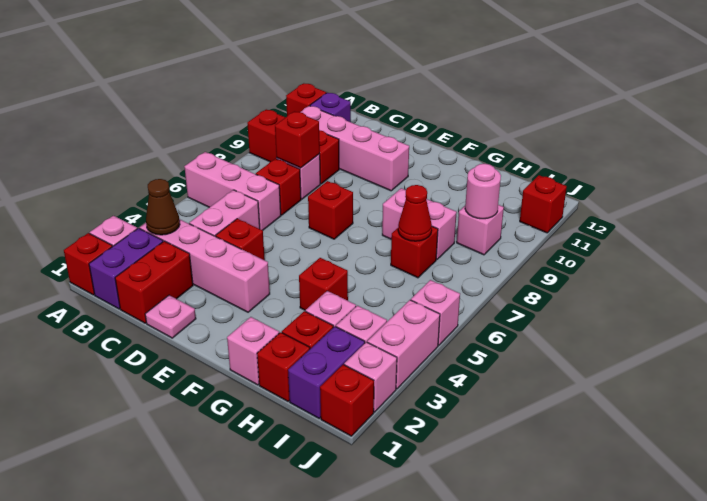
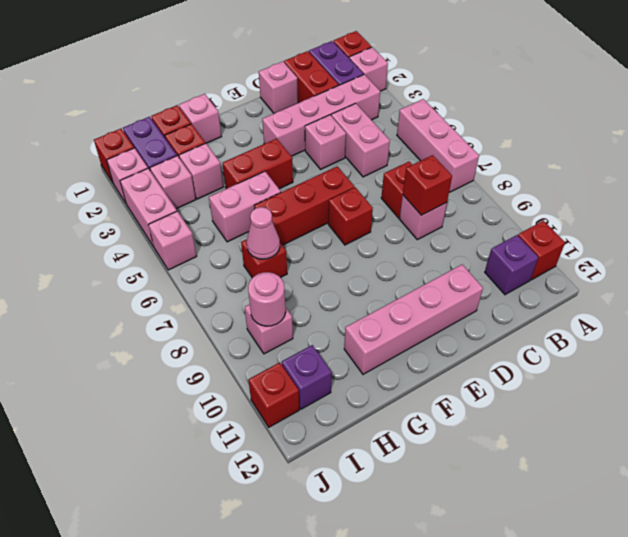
pink brick A6:C6 level 1 -> pink brick A5:A7 level 1
red brick A9:C9 level 1 -> red brick E6:G6 level 1
brown cone B3 level 2 -> none
pink brick B10:E10 level 1 -> pink brick D11:G11 level 1
pink plate D1 level 1 -> pink brick D1 level 1
red brick D4 level 1 -> pink brick D4 level 1
red brick G4 level 1 -> red brick F4:G4 level 1
pink brick G8:H8 level 1 -> pink brick G5:H5 level 1
red cone H7 level 2 -> pink cone H7 level 2
none -> purple brick I11 level 1

